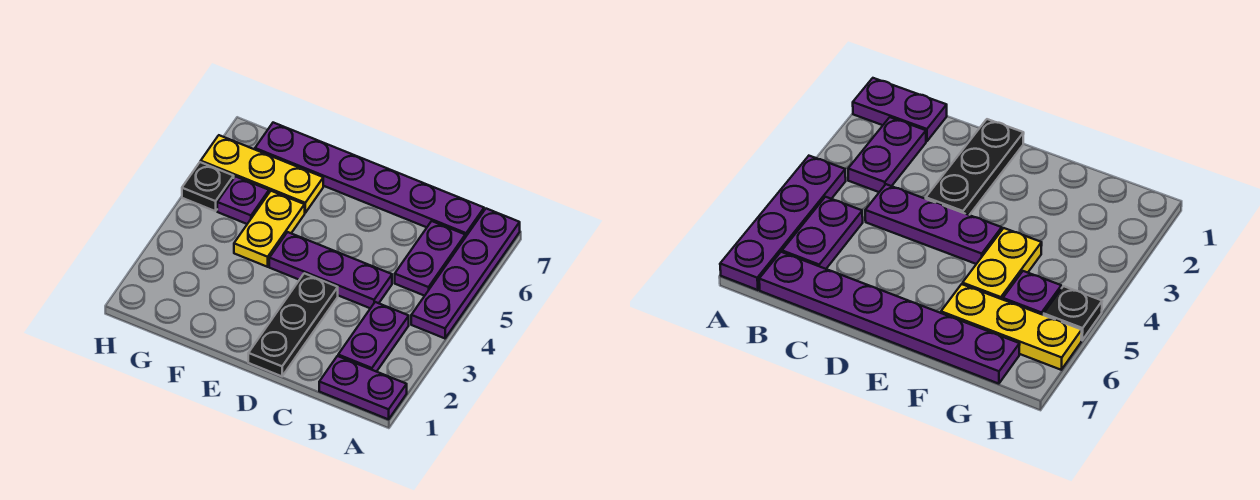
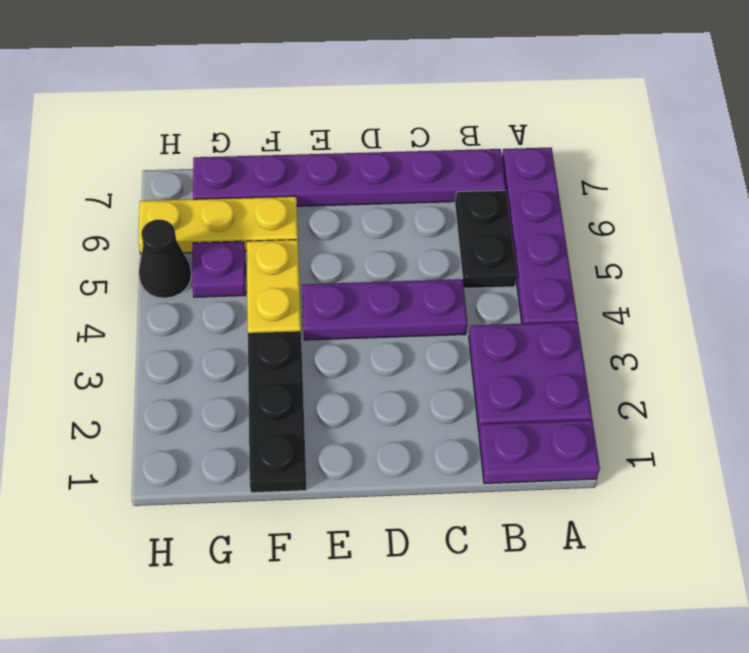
purple plate B2:B3 level 1 -> purple plate A2:B3 level 1
purple plate B5:B6 level 1 -> black plate B5:B6 level 1
black plate D1:D3 level 1 -> black plate F1:F3 level 1
black plate H5 level 1 -> black cone H5 level 1

